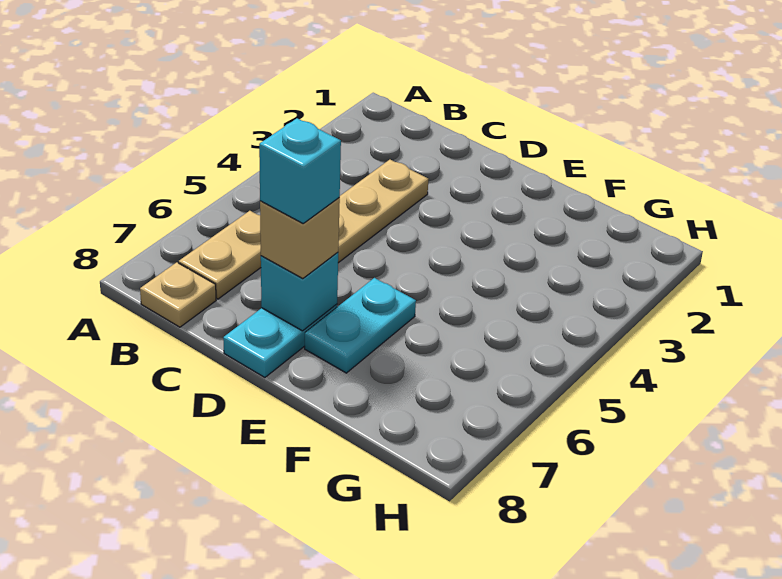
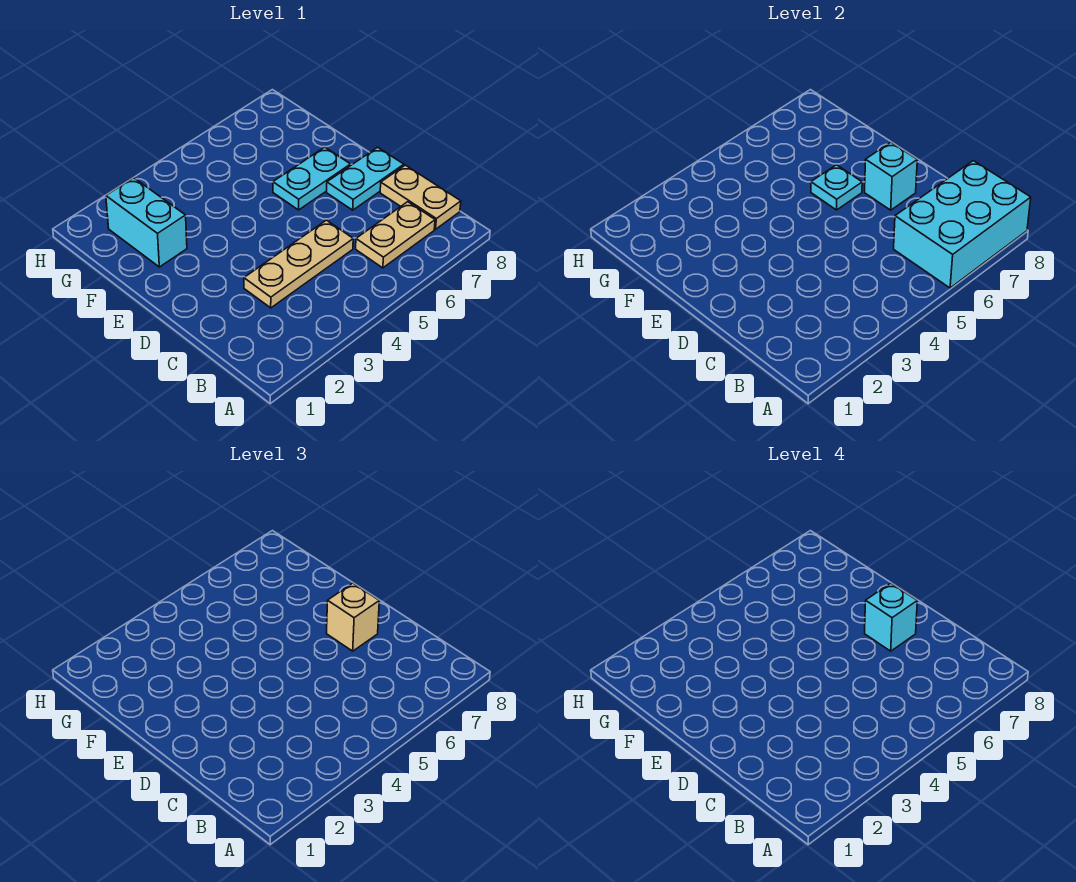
none -> cyan brick A6:B8 level 2
tan plate B8 level 1 -> tan plate B8:C8 level 1
none -> cyan plate E6 level 2
none -> cyan brick F2:G2 level 1

